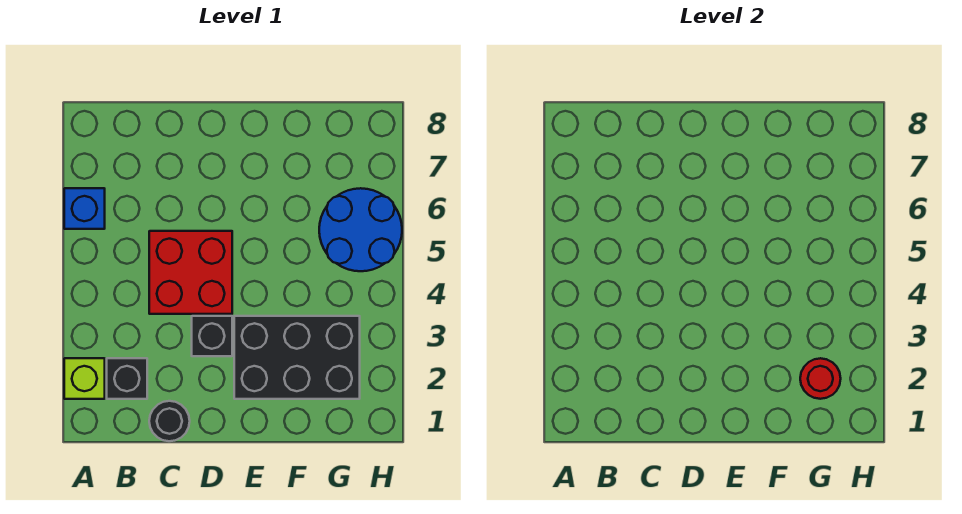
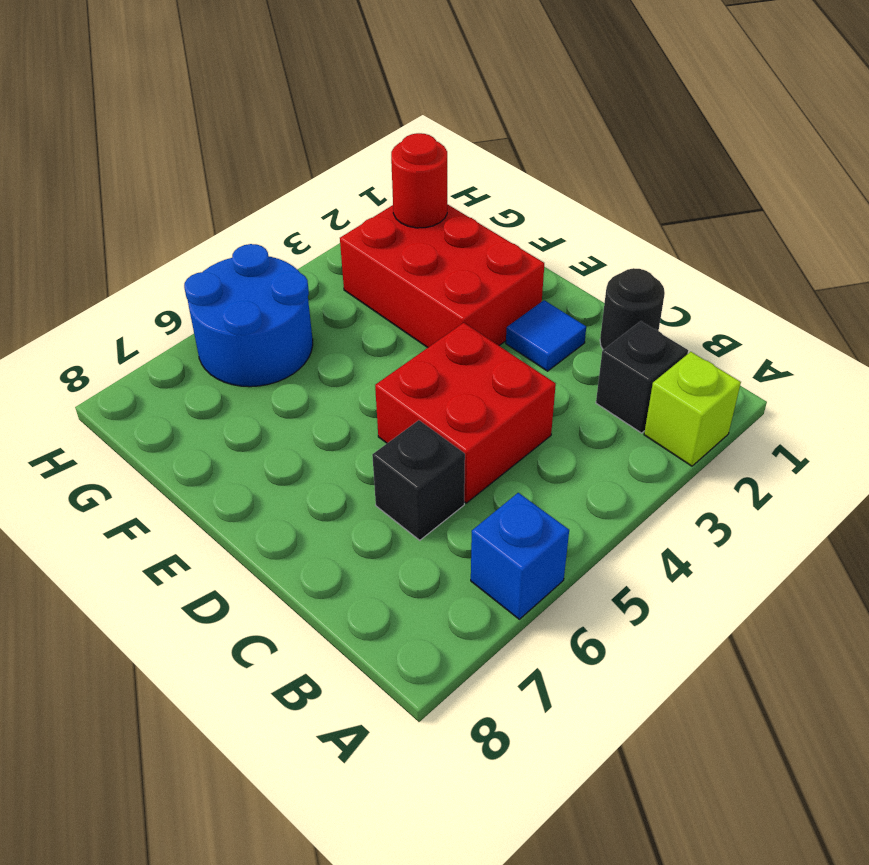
none -> blue tile D2 level 1
black brick D3 level 1 -> black brick C6 level 1
black brick E2:G3 level 1 -> red brick E2:G3 level 1

